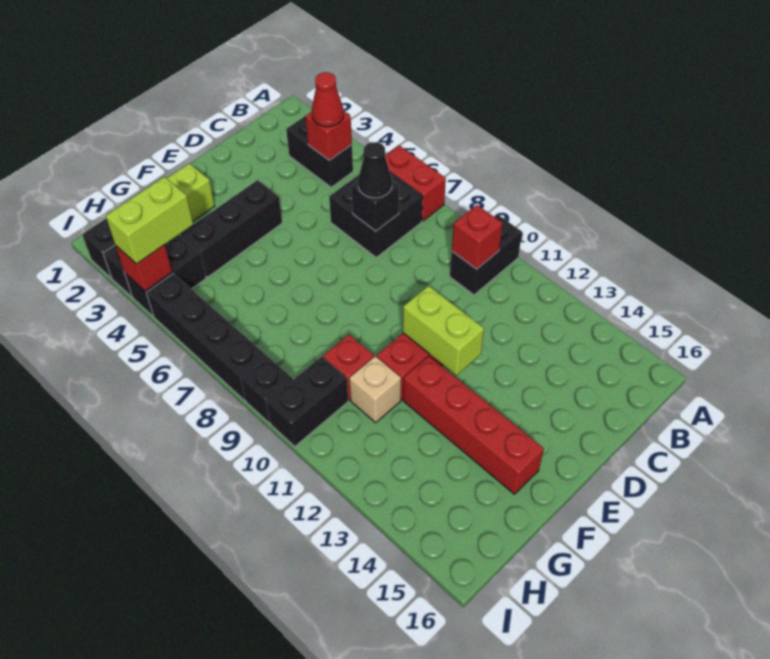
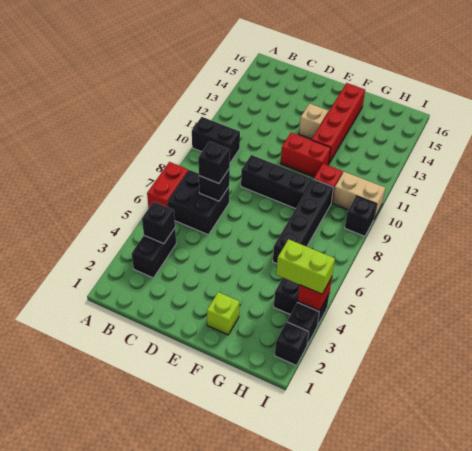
red brick B4 level 2 -> black brick B4 level 2
red cone B4 level 3 -> none
red brick B10 level 2 -> none
black cone C7 level 3 -> black brick C7 level 3
black brick E4:G4 level 1 -> black brick D9:F9 level 1
lime brick E11:E12 level 2 -> none
tan brick G11 level 1 -> tan brick E13 level 1
black brick H10:I10 level 1 -> tan brick H10:I10 level 1
black brick I5:I8 level 1 -> black brick G6:G9 level 1

